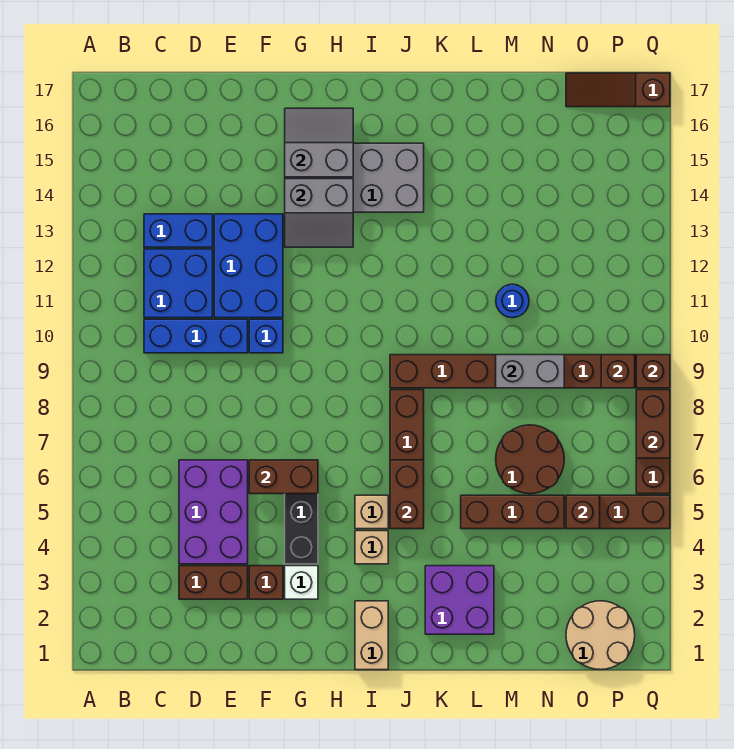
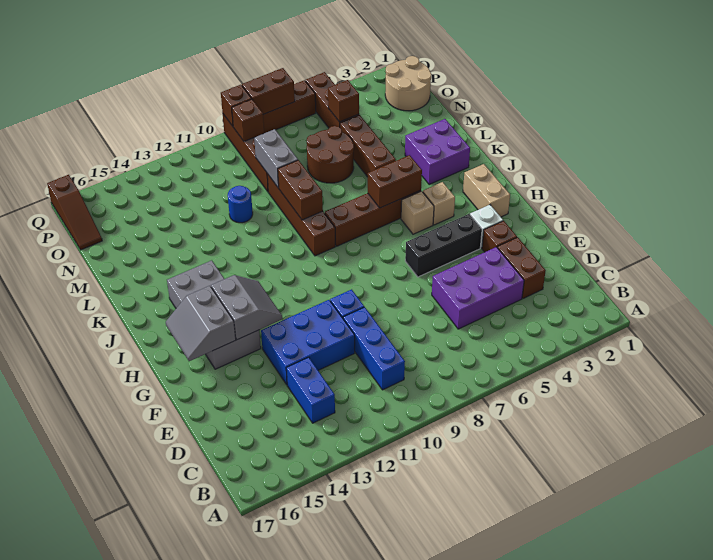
blue brick C11:D12 level 1 -> none
brown brick F6:G6 level 2 -> brown brick K9:L9 level 2
tan brick I1:I2 level 1 -> tan brick H2:I2 level 1

